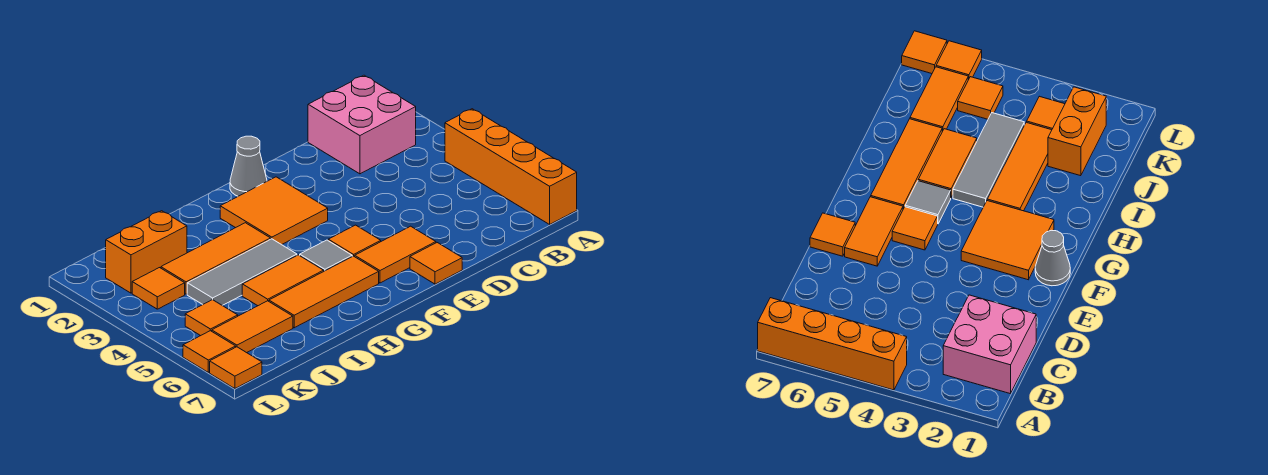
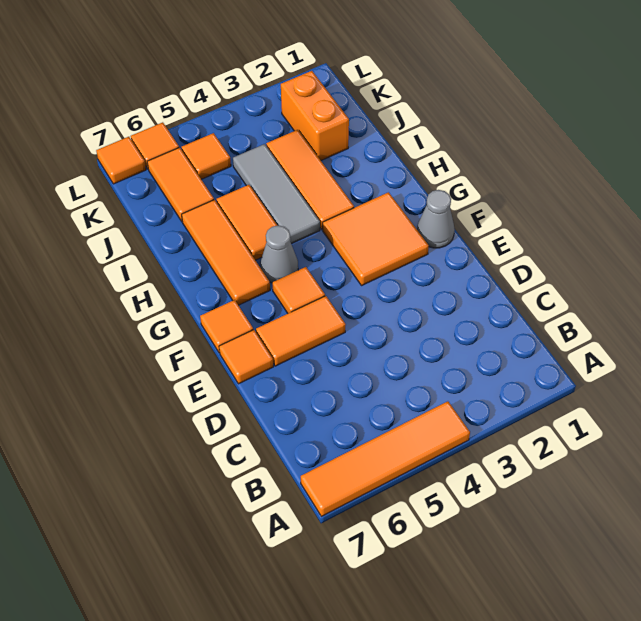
orange brick A4:A7 level 1 -> orange tile A4:A7 level 1
pink brick B1:C2 level 1 -> none
orange tile E6:F6 level 1 -> orange tile E5:E6 level 1
grey tile G5 level 1 -> grey cone G5 level 1
orange tile K3 level 1 -> orange tile F7 level 1

